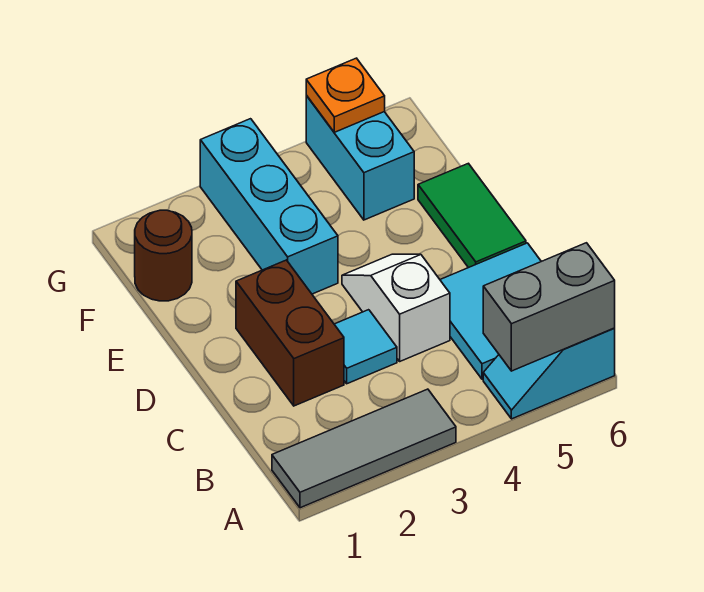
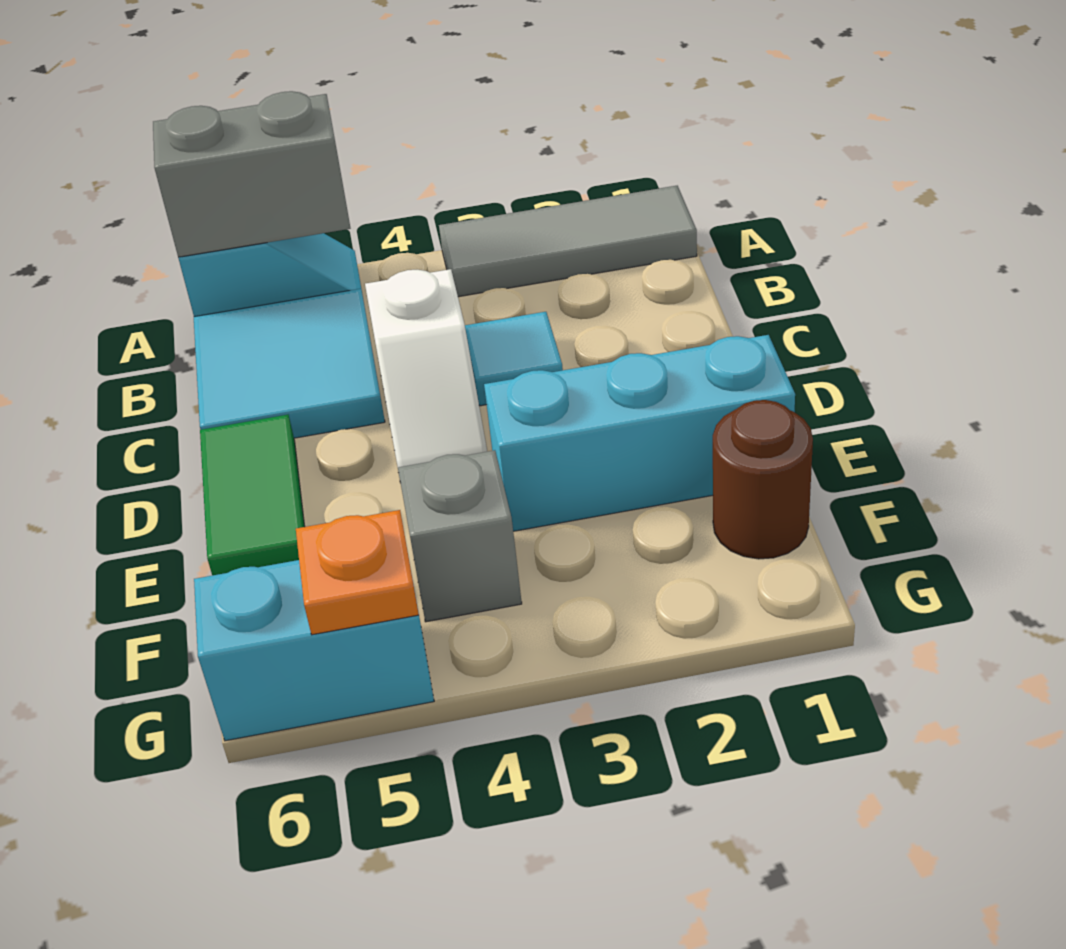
brown brick C2:D2 level 1 -> none
cyan brick E3:G3 level 1 -> cyan brick E1:E3 level 1
none -> grey brick F4 level 1
cyan brick F5:G5 level 1 -> cyan brick G5:G6 level 1

